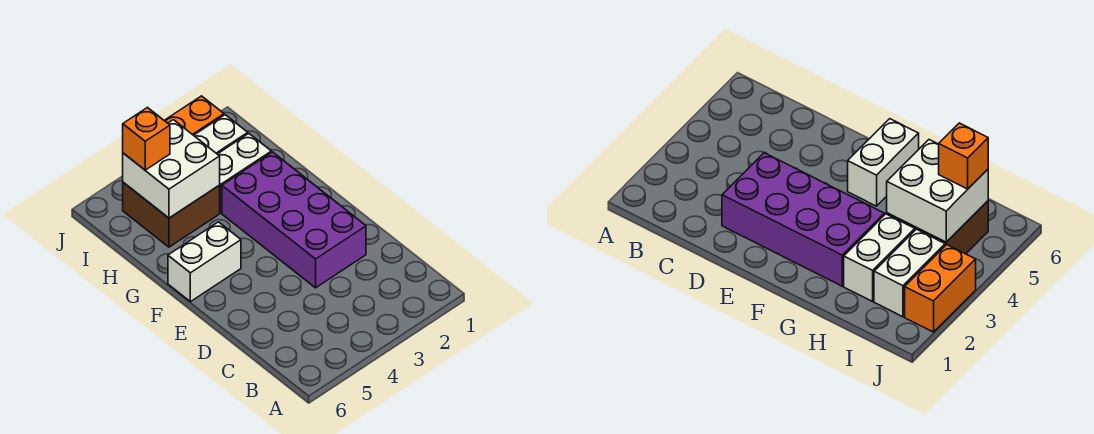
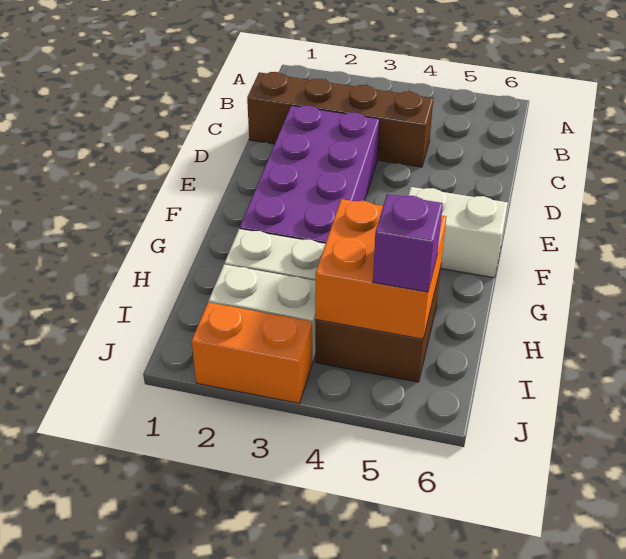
none -> brown brick C1:C4 level 1
white brick H4:I5 level 2 -> orange brick H4:I5 level 2
orange brick I5 level 3 -> purple brick I5 level 3

